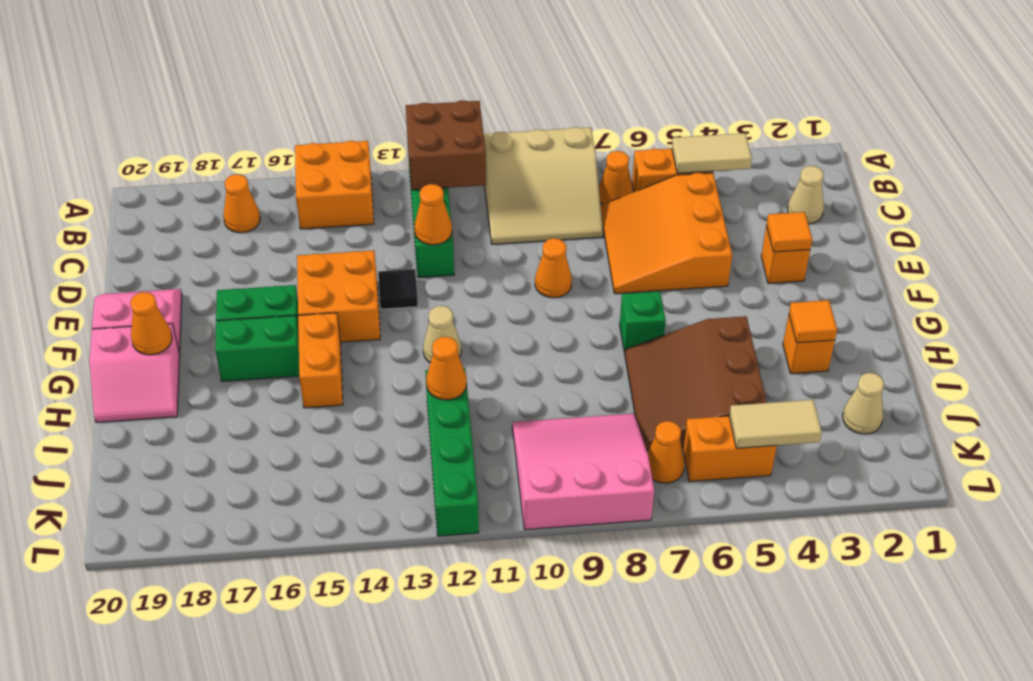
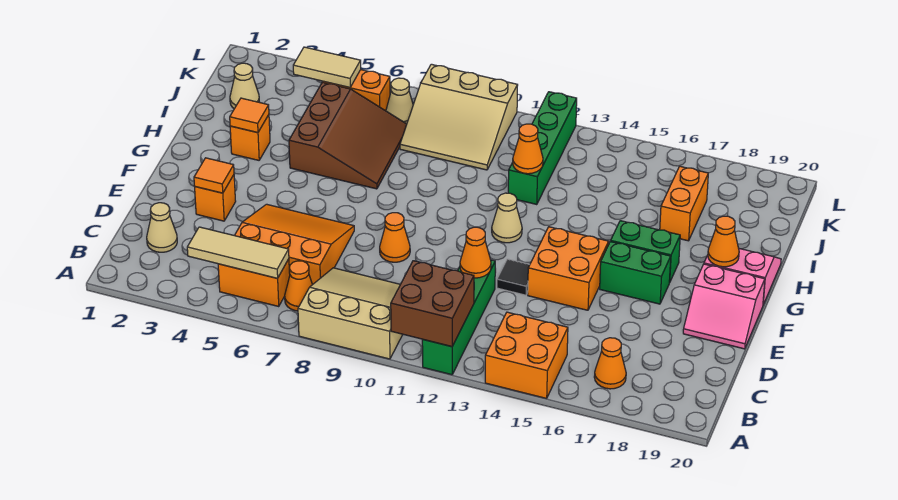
tan tile B4:B5 level 2 -> tan tile B4:B6 level 2
orange slope C5:E7 level 1 top 5 -> orange slope C5:E7 level 1 top C
green brick G7 level 1 -> none
orange brick G15:H15 level 1 -> orange brick I17:J17 level 1
pink slope J8:L10 level 1 top L -> tan slope J8:L10 level 1 top L
orange cone K7 level 1 -> tan cone K7 level 1

